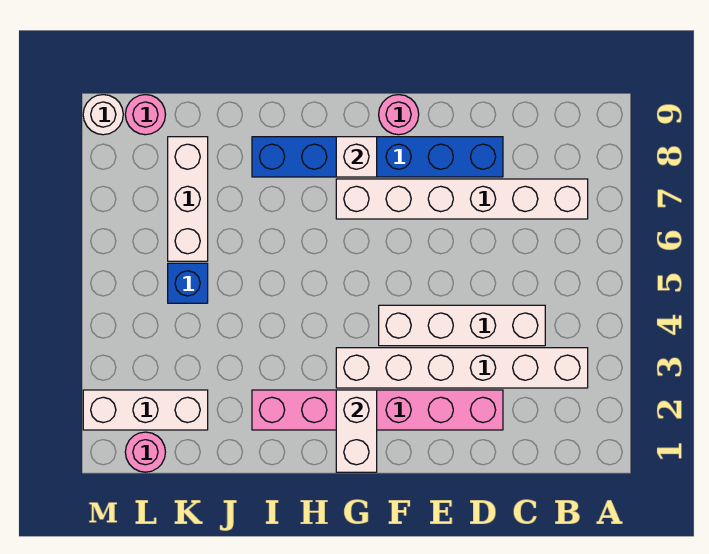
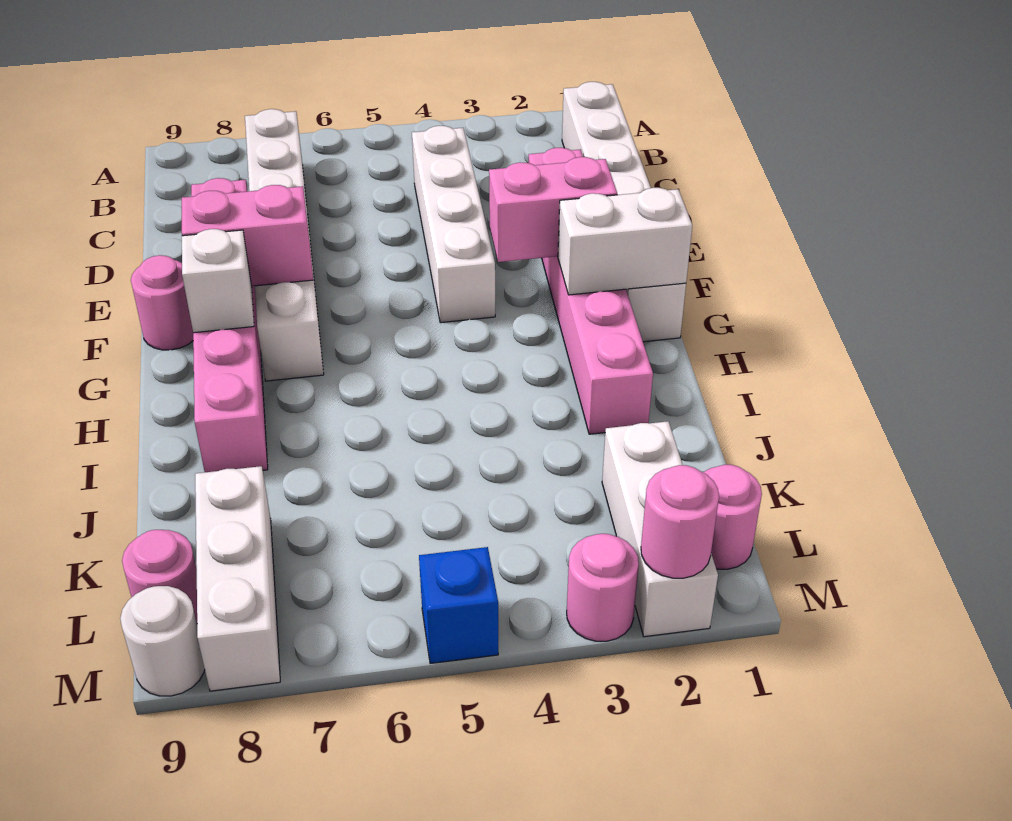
white brick B3:G3 level 1 -> white brick B1:G1 level 1
blue brick D8:I8 level 1 -> pink brick D8:I8 level 1
none -> pink brick F2:F3 level 2
none -> pink brick F7:F8 level 2
blue brick K5 level 1 -> blue brick M5 level 1
white brick K6:K8 level 1 -> white brick K8:M8 level 1
none -> pink round brick M2 level 2
none -> pink round brick M3 level 1

